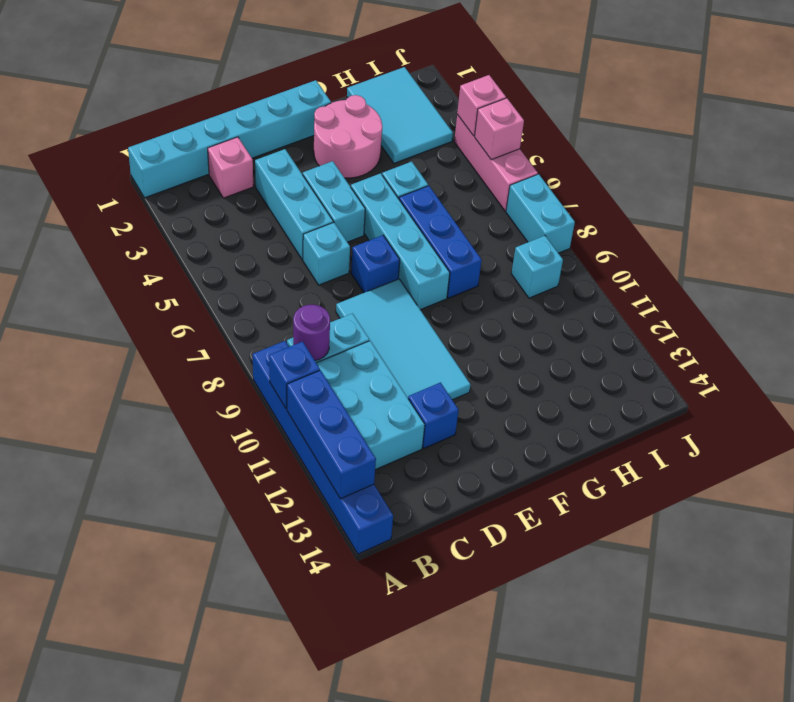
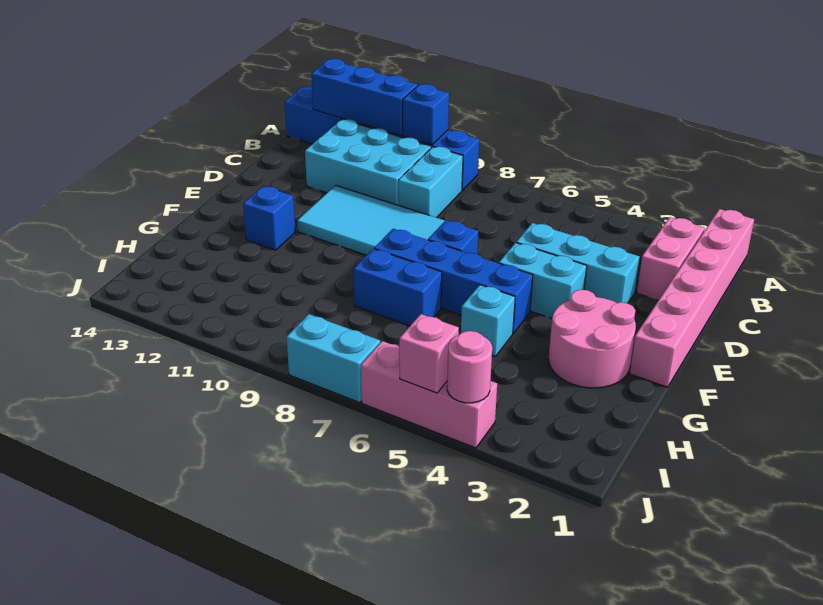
cyan brick A1:F1 level 1 -> pink brick A1:F1 level 1
purple round brick B9 level 2 -> none
pink brick C2 level 1 -> pink brick B2:C2 level 1
cyan brick D6 level 1 -> none
blue brick D12 level 1 -> blue brick F12 level 1
cyan brick F5:F8 level 1 -> blue brick F5:F8 level 1
blue brick G6:G8 level 1 -> blue brick G7:G8 level 1
cyan tile H1:I3 level 1 -> none
cyan brick I9 level 1 -> none
pink brick J4 level 2 -> pink round brick J4 level 2

